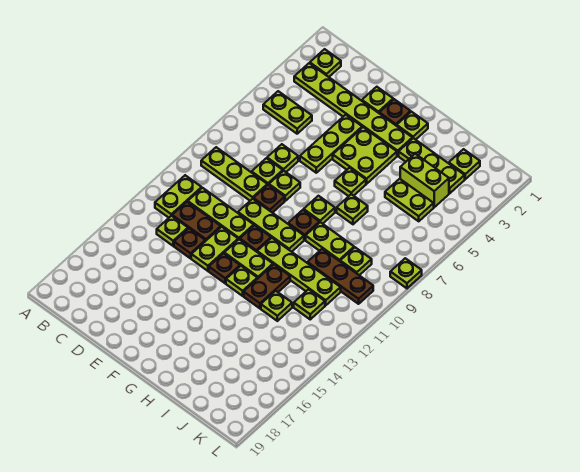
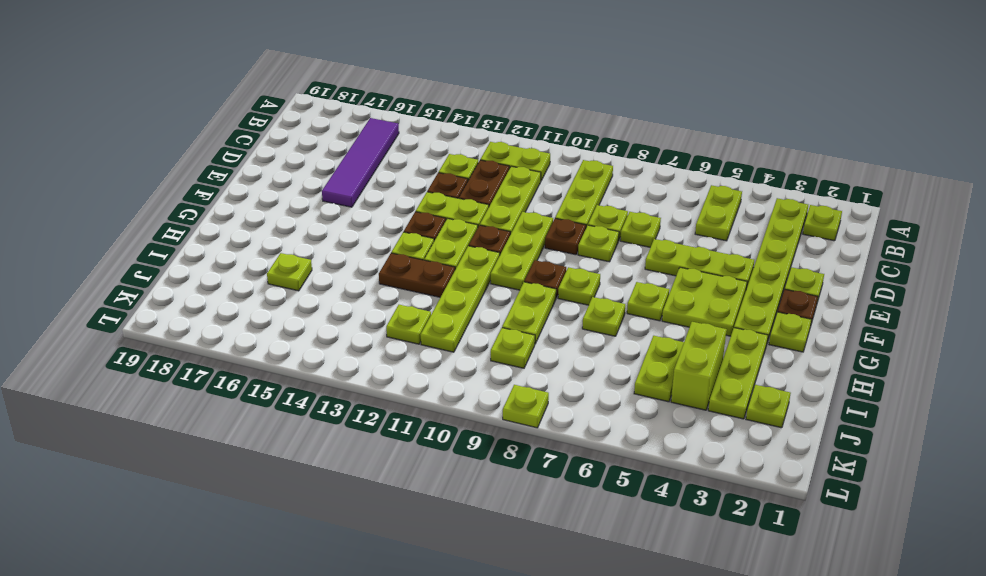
none -> purple tile B16:E16 level 1
brown plate I10:K10 level 1 -> none
lime plate I13 level 1 -> lime plate I16 level 1

